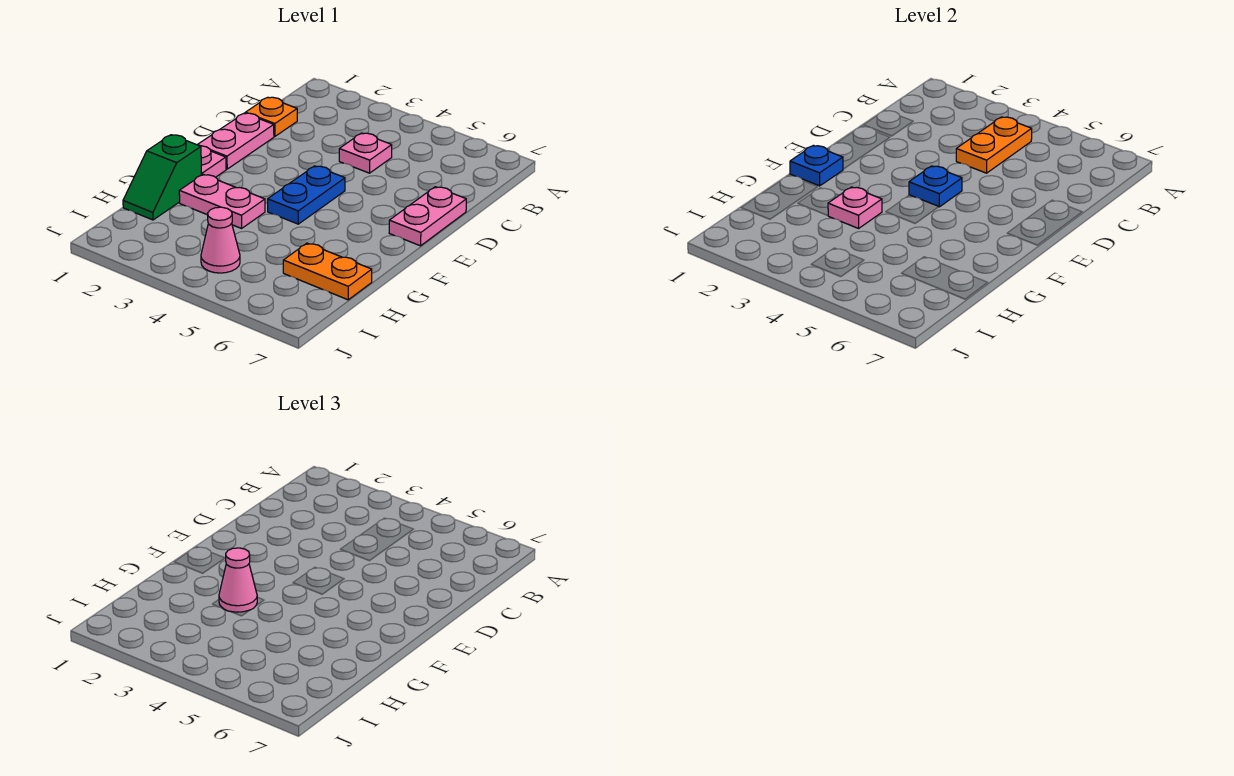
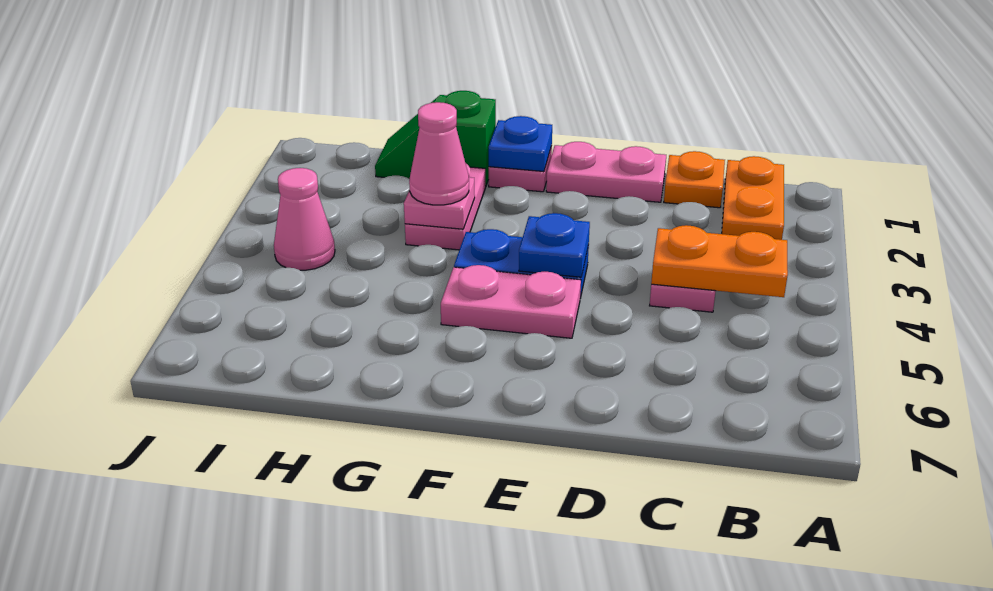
pink plate D7:E7 level 1 -> pink plate E5:F5 level 1
orange plate H6:H7 level 1 -> orange plate B1:B2 level 1

